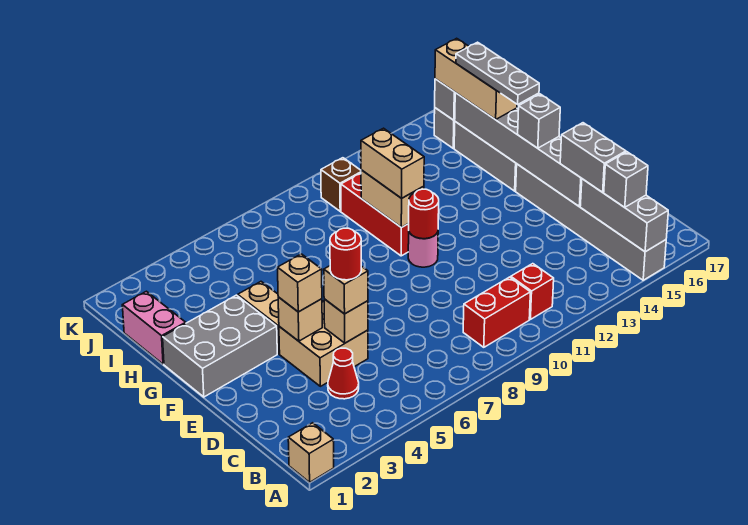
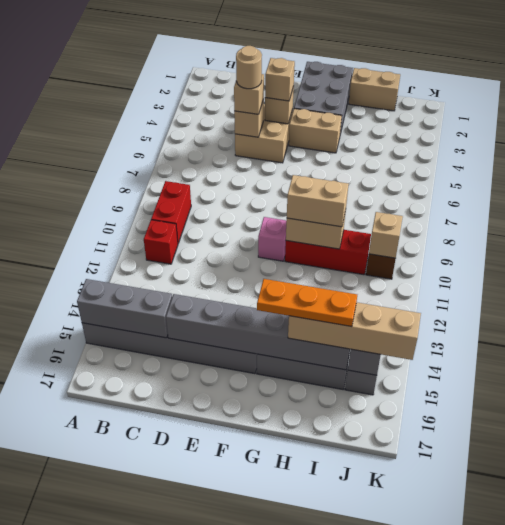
tan brick A1 level 1 -> tan brick J10 level 2
grey brick B15 level 3 -> none
red cone C4 level 1 -> none
grey brick C15:D15 level 3 -> none
red round brick D5 level 4 -> tan round brick D5 level 4
pink round brick F10 level 1 -> pink brick F10 level 1
red round brick F10 level 2 -> none
grey brick F15 level 3 -> none
grey plate G15:I15 level 4 -> orange plate G15:I15 level 4
pink brick H1:I1 level 1 -> tan brick H1:I1 level 1
tan brick H15:J15 level 3 -> tan brick H15:K15 level 3

